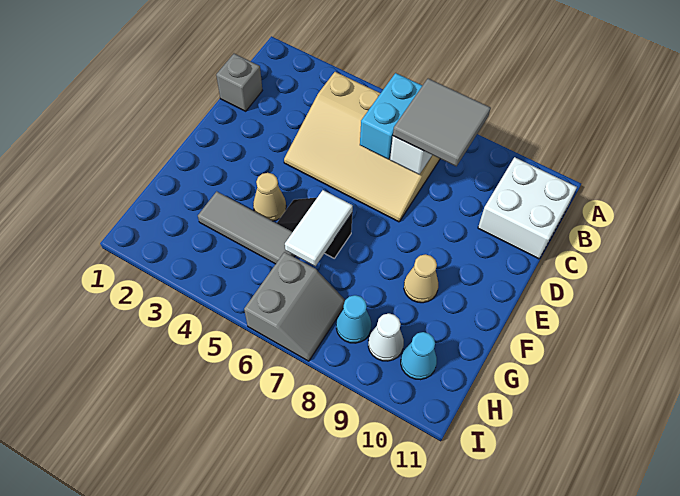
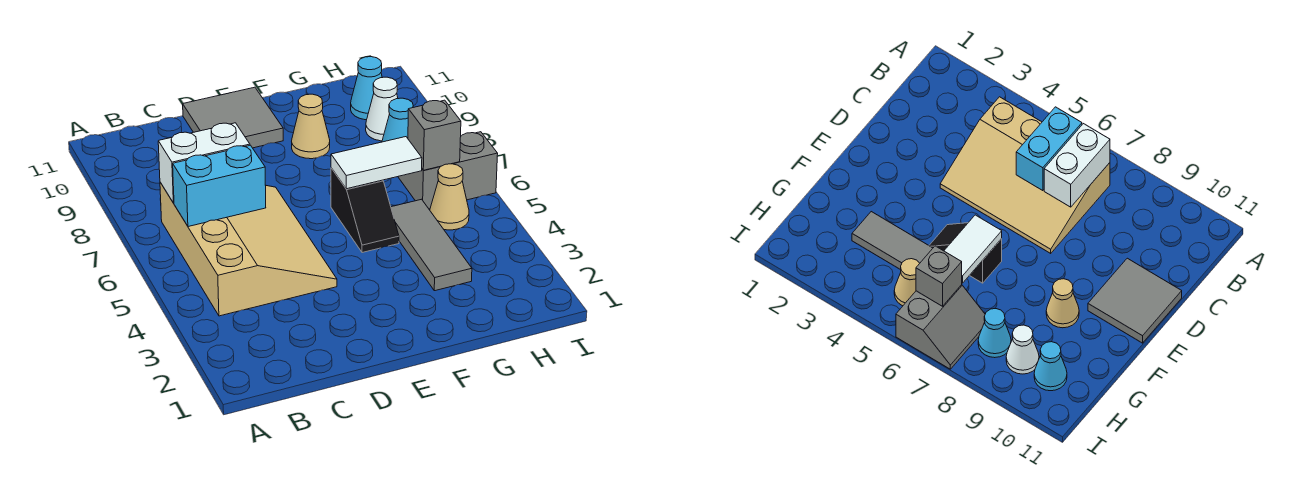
grey tile B7:C8 level 3 -> grey tile D10:E11 level 1
white brick B10:C11 level 1 -> none
grey brick C1 level 1 -> grey brick H6 level 2
tan cone F4 level 1 -> tan cone H5 level 1

